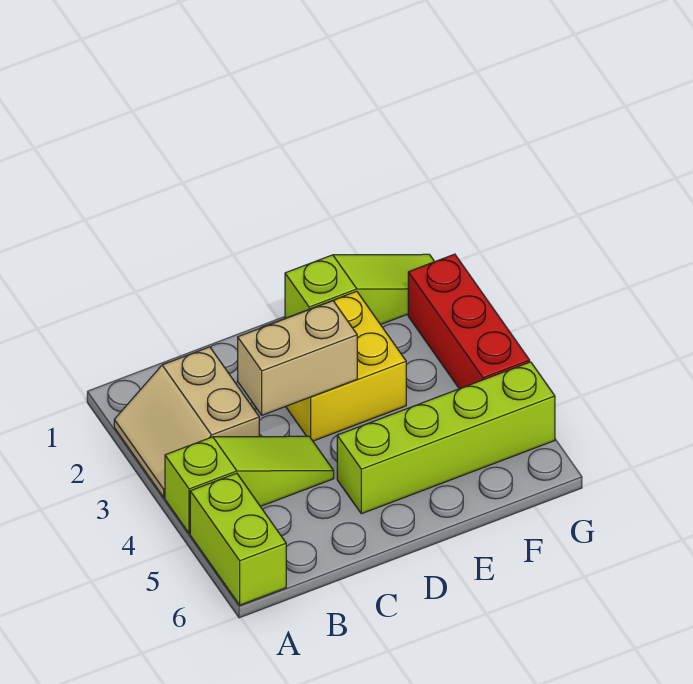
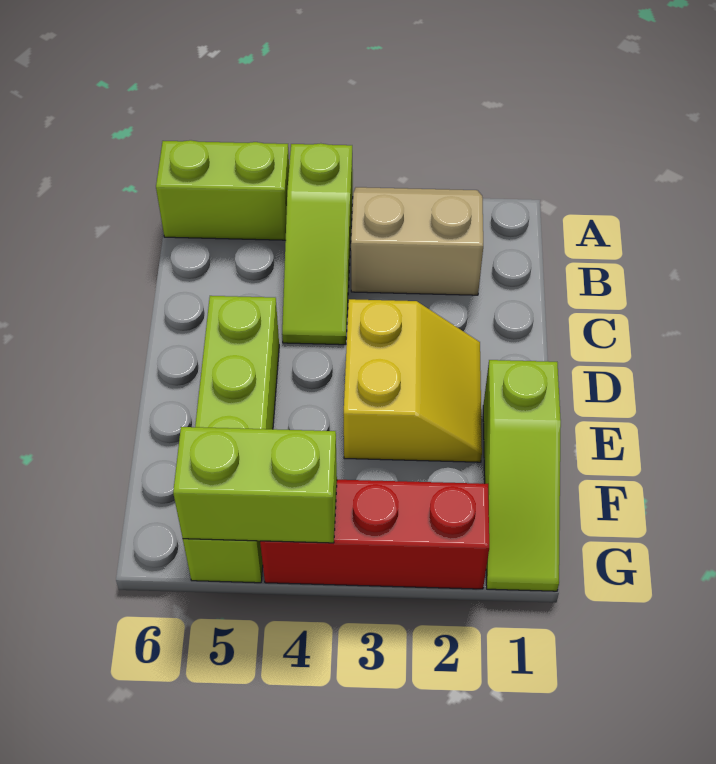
tan brick C3:D3 level 2 -> none
yellow brick D2:E3 level 1 -> yellow slope D2:E3 level 1 top 3
none -> lime brick G4:G5 level 2

